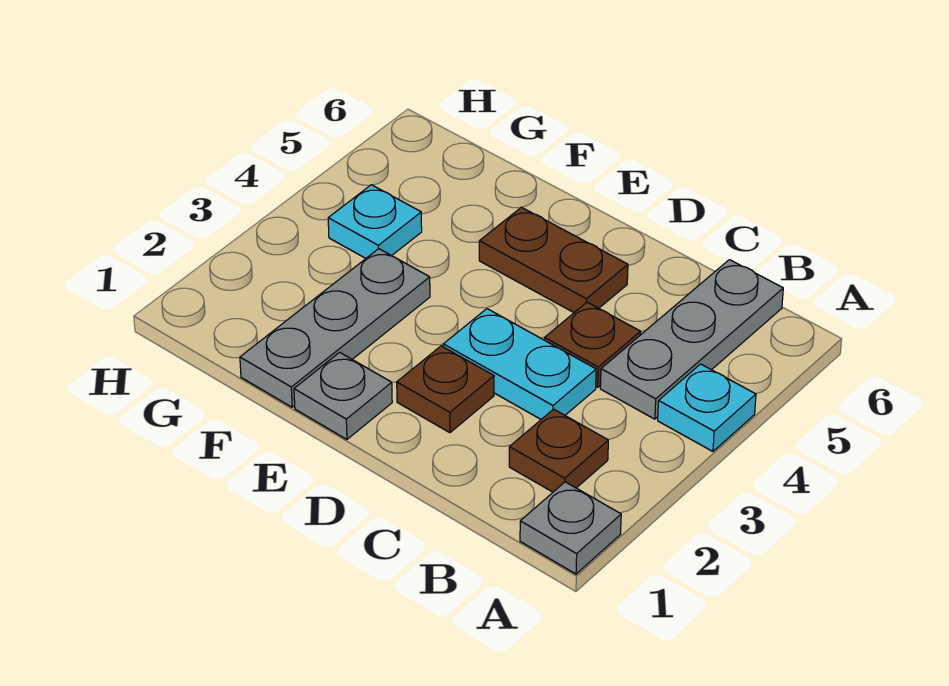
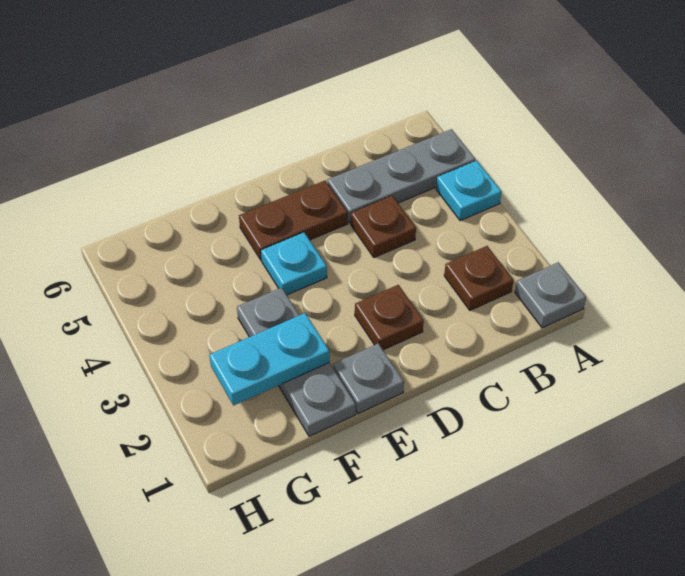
grey plate B4:B6 level 1 -> grey plate A5:C5 level 1
cyan plate C3:D3 level 1 -> cyan plate F2:G2 level 2
cyan plate G4 level 1 -> cyan plate E4 level 1

